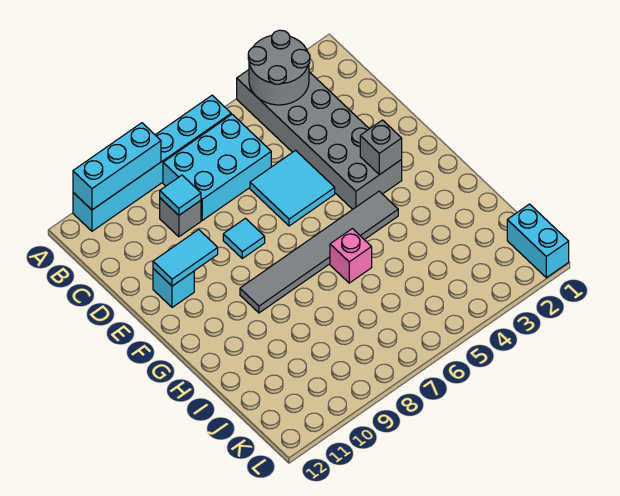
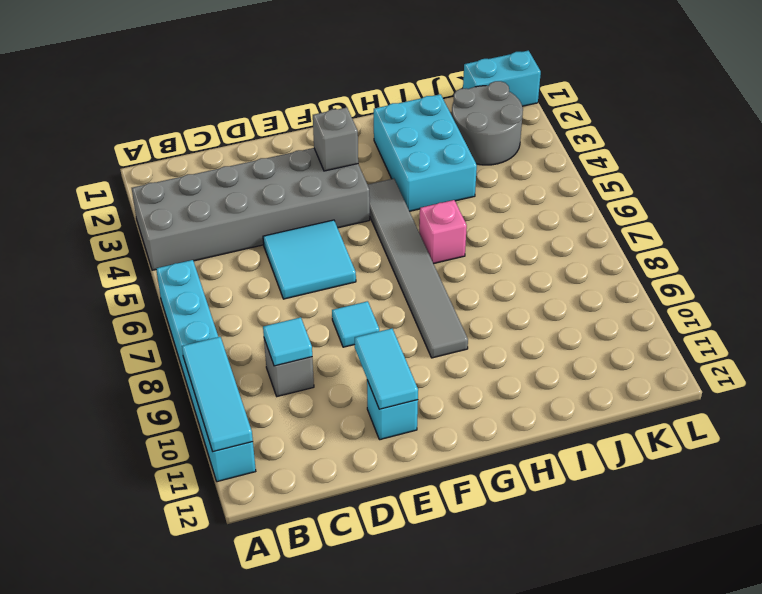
grey round brick A3:B4 level 2 -> grey round brick J2:K3 level 1
cyan brick A9:A11 level 2 -> cyan tile A9:A11 level 2
cyan brick B6:C8 level 1 -> cyan brick H2:I4 level 1

